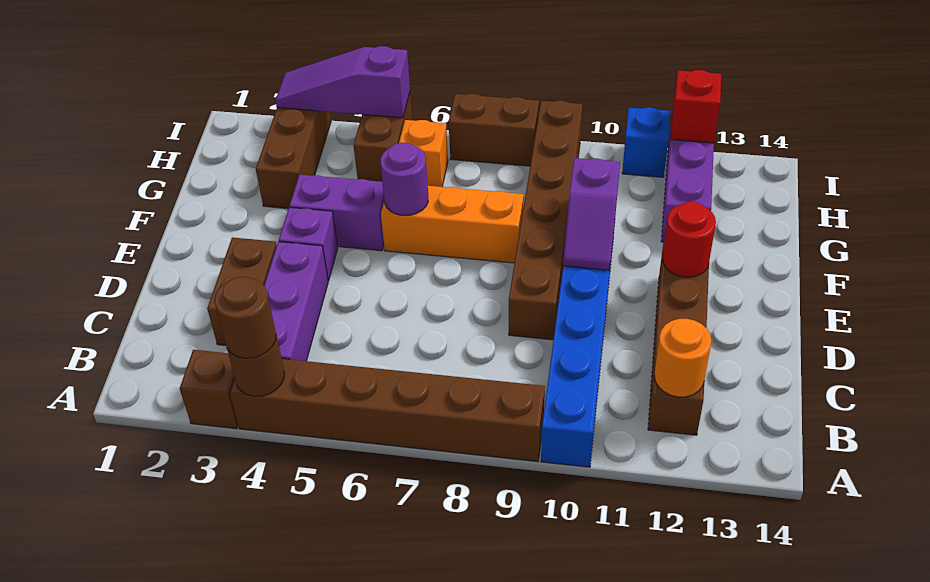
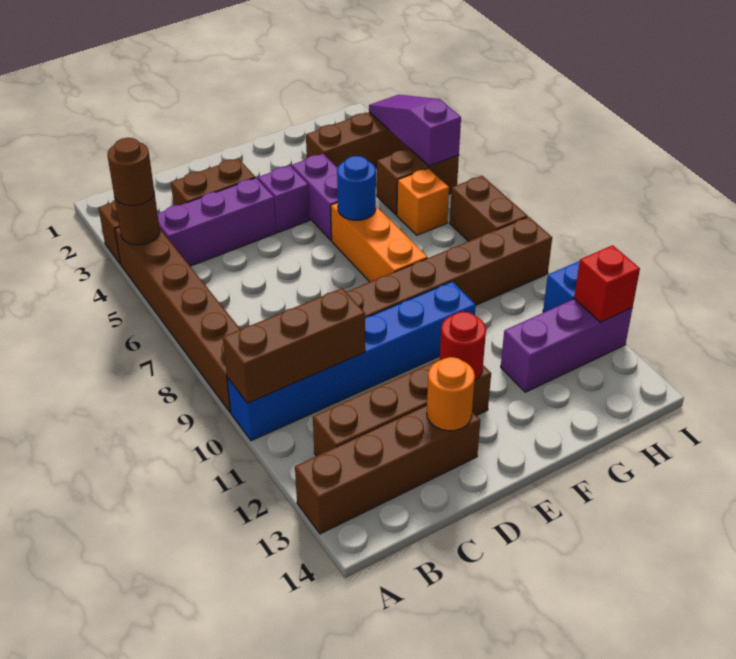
none -> brown brick A10:C10 level 2
none -> brown brick A13:D13 level 1
orange round brick B12 level 2 -> orange round brick D13 level 2
purple slope E10:F10 level 2 top F -> none
purple round brick F6 level 2 -> blue round brick F6 level 2

